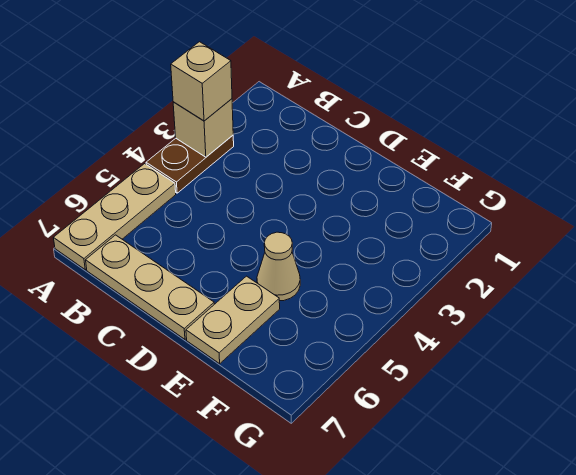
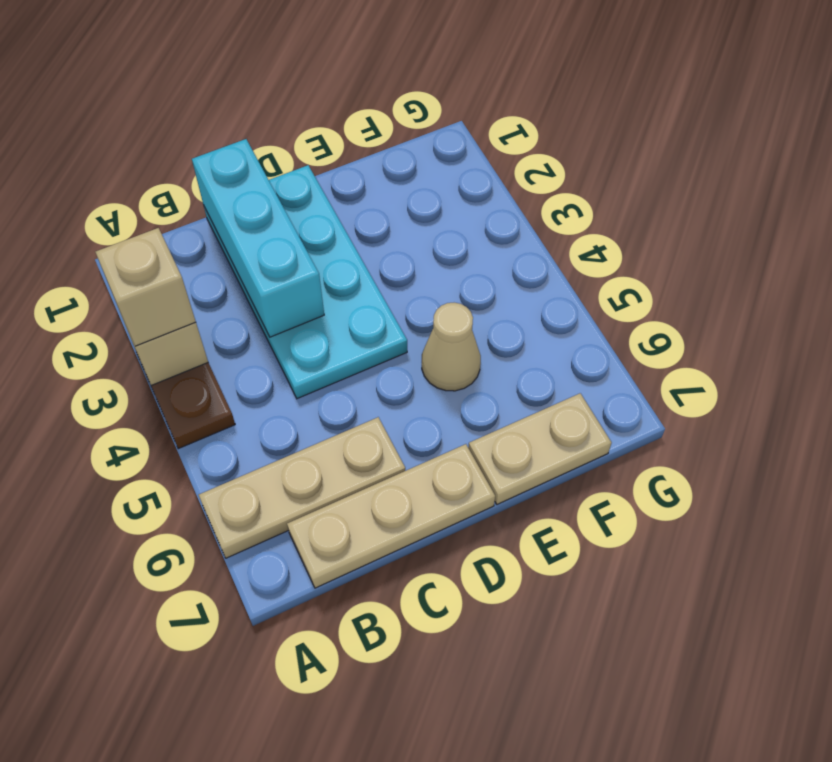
tan plate A5:A7 level 1 -> tan plate A6:C6 level 1
none -> cyan plate C1:D4 level 1
none -> cyan brick C1:C3 level 2
tan plate E6:E7 level 1 -> tan plate E7:F7 level 1

